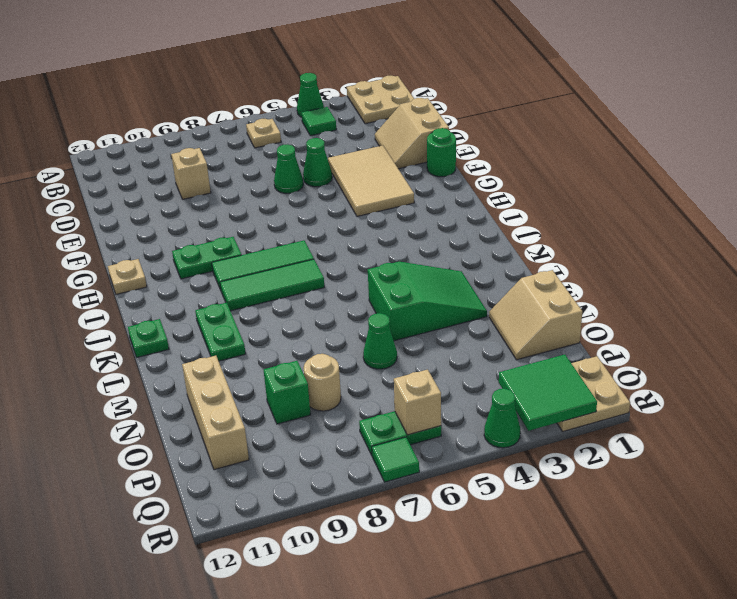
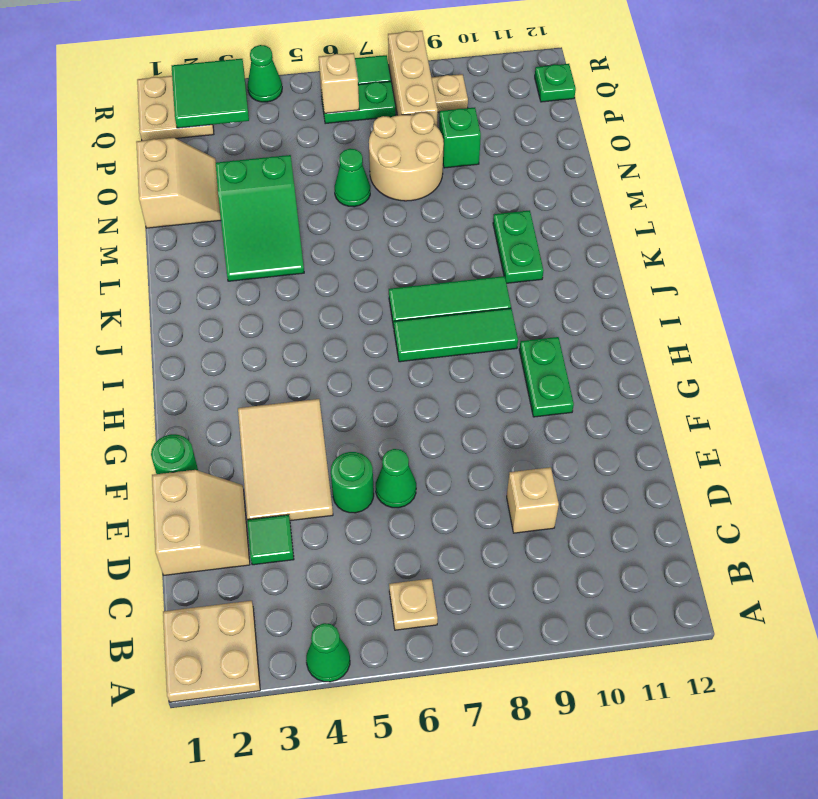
green tile B4 level 1 -> green tile D3 level 1
green cone E5 level 1 -> green round brick E5 level 1
green plate H9:H10 level 1 -> green plate G10:H10 level 1
tan plate H12 level 1 -> tan plate Q9 level 1
green plate K12 level 1 -> green plate Q12 level 1
green slope L3:M5 level 1 top 5 -> green slope L3:N4 level 1 top N
tan brick N11:P11 level 1 -> tan brick P8:R8 level 1
tan round brick O8 level 1 -> tan round brick N7:O8 level 1

